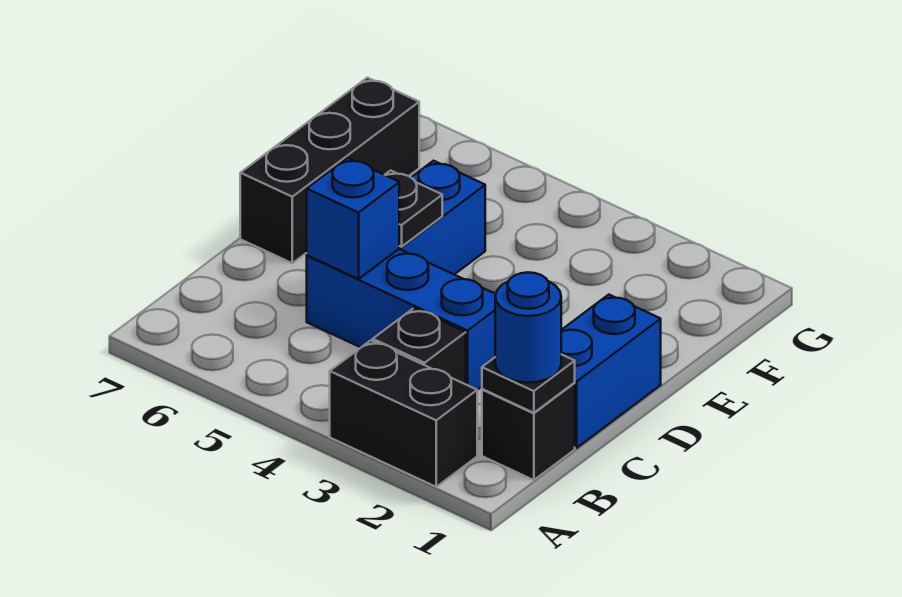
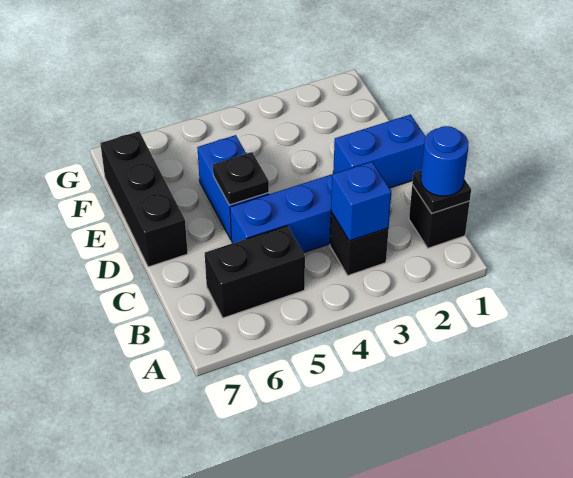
black brick A2:A3 level 1 -> black brick B5:B6 level 1
blue brick C1:D1 level 1 -> blue brick D1:D2 level 1
blue brick C5 level 2 -> blue brick B3 level 2

